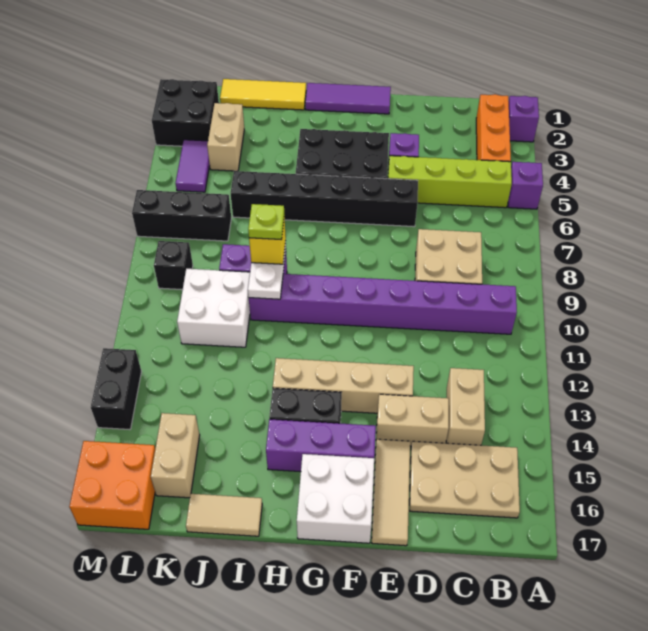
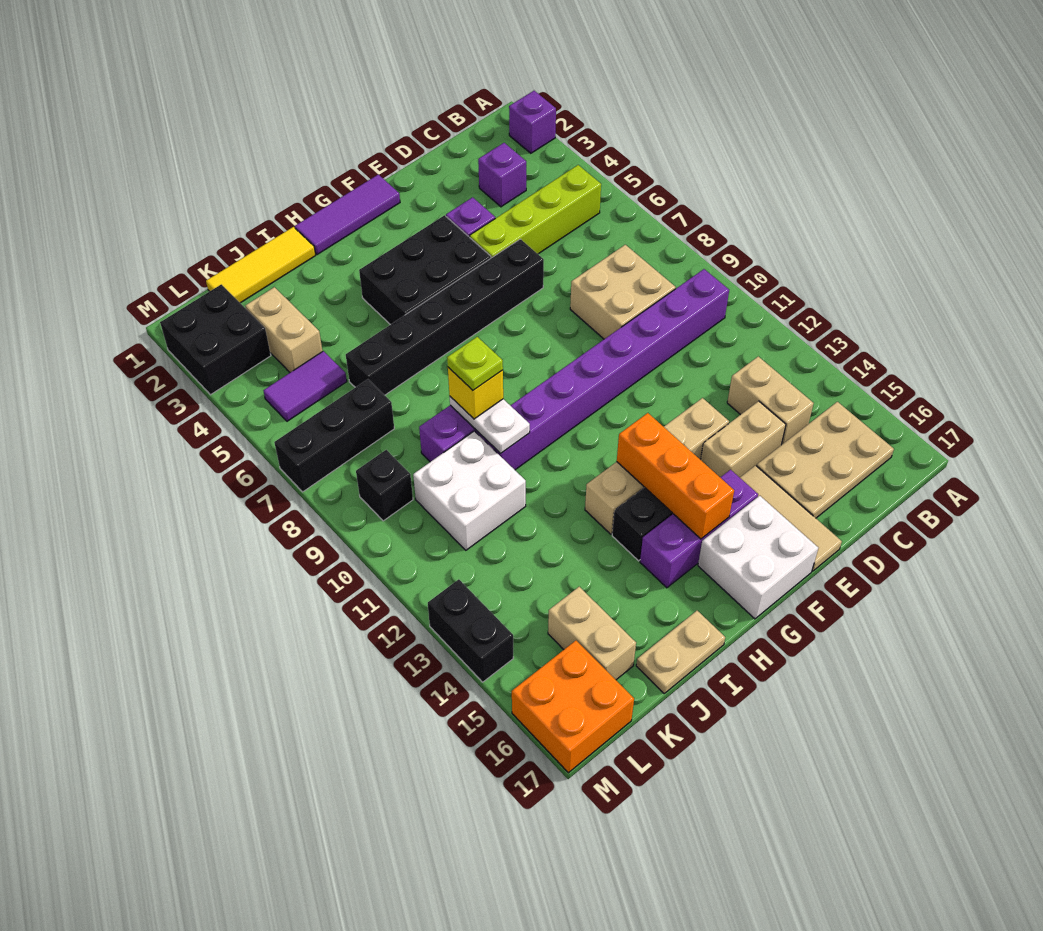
purple brick A5 level 1 -> purple brick C3 level 1
orange brick B2:B4 level 1 -> orange brick G13:G15 level 2
tan tile I17:J17 level 1 -> tan plate I17:J17 level 1
purple tile L4:L5 level 1 -> purple tile K5:L5 level 1

